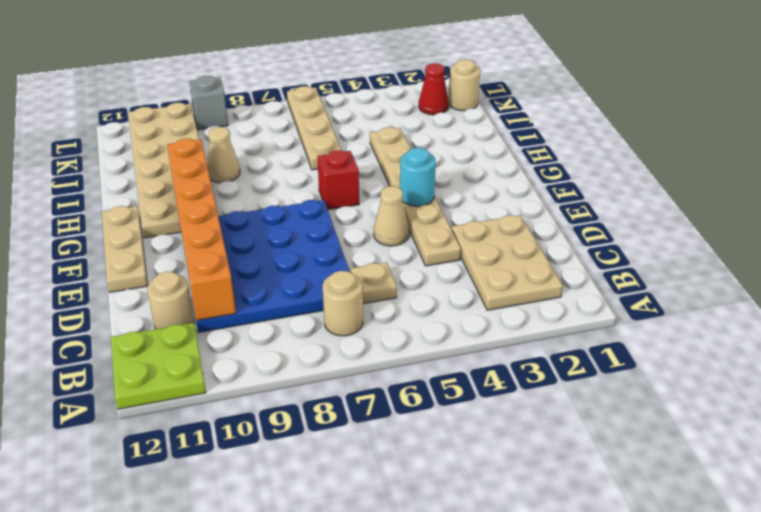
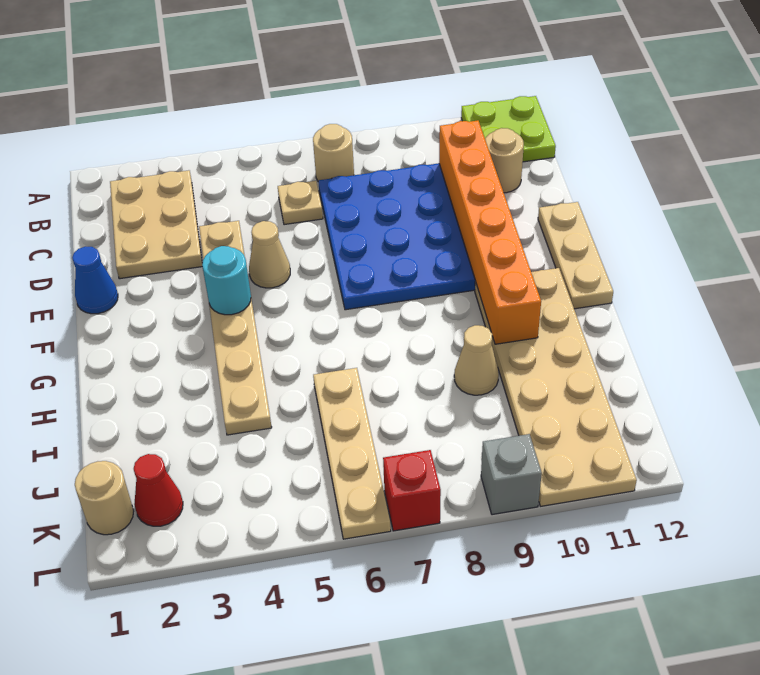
none -> blue cone E1 level 1
red brick G6 level 1 -> red brick L7 level 1

